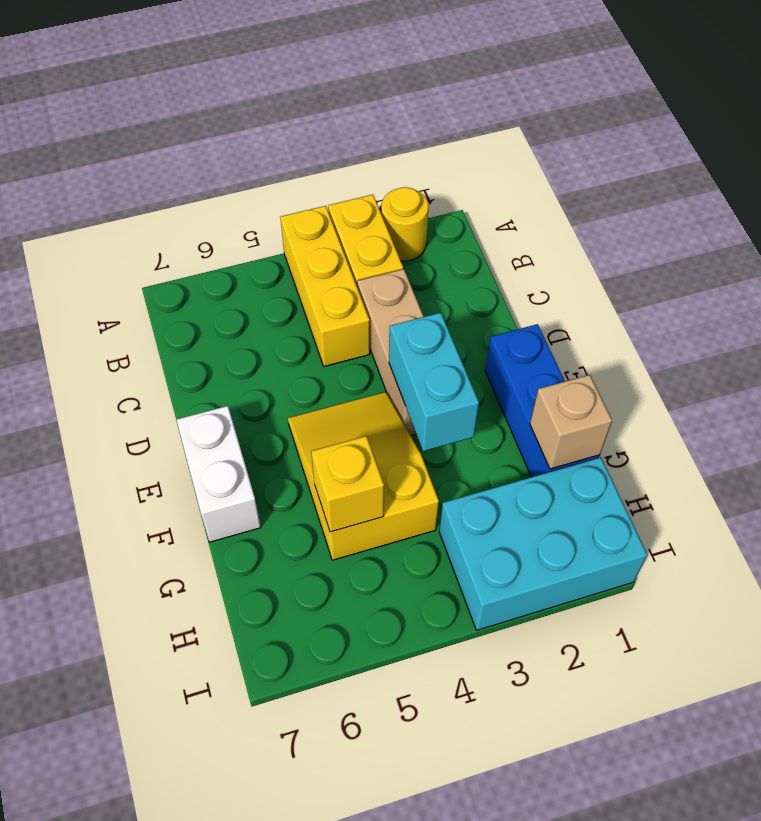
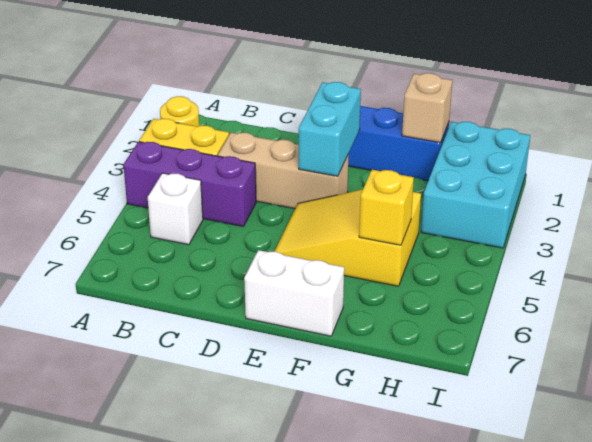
yellow brick A4:C4 level 1 -> purple brick A4:C4 level 1
none -> white brick B5 level 1
cyan brick E3:F3 level 2 -> cyan brick E2:E3 level 2

